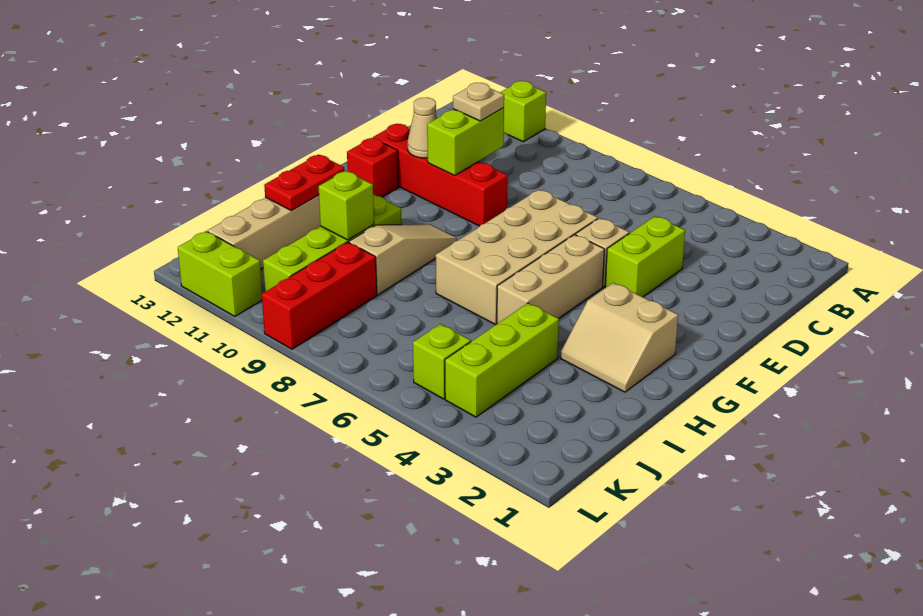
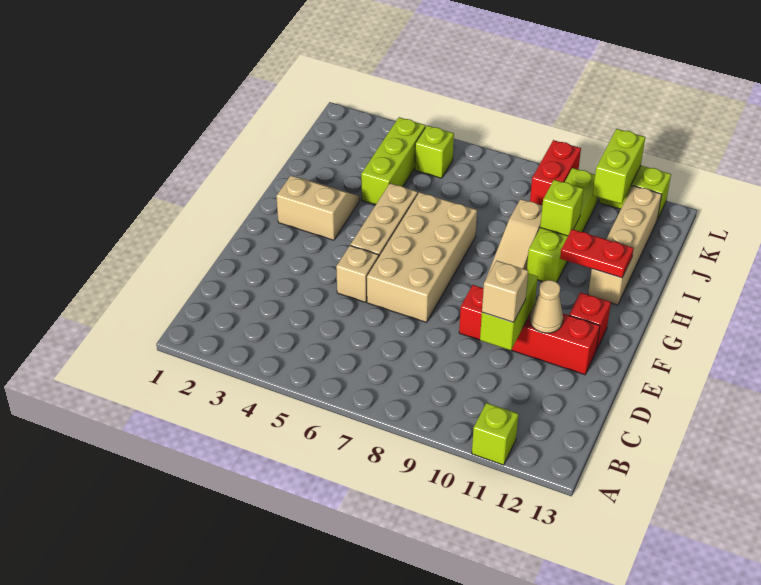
lime brick D4:E4 level 1 -> lime brick K11:L11 level 2
tan plate D10 level 3 -> tan brick D10 level 3
red plate H12:I12 level 2 -> red plate H11:H12 level 2
red brick J9:L9 level 1 -> red brick K9:L9 level 1

